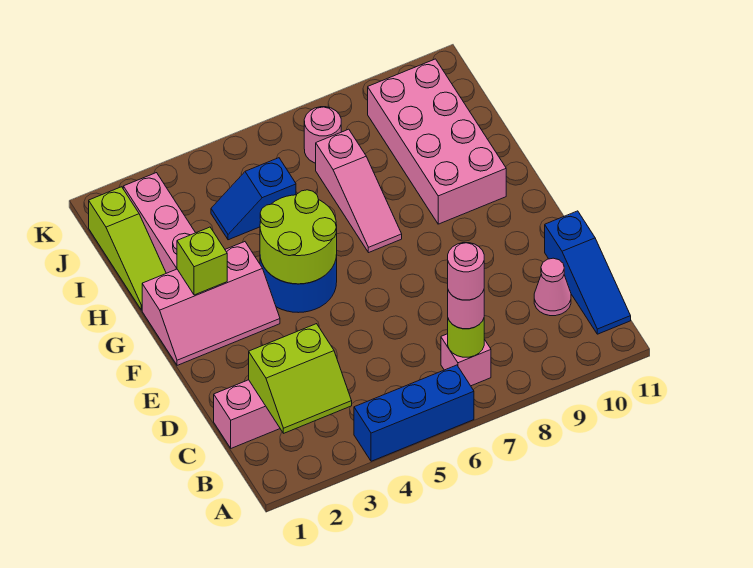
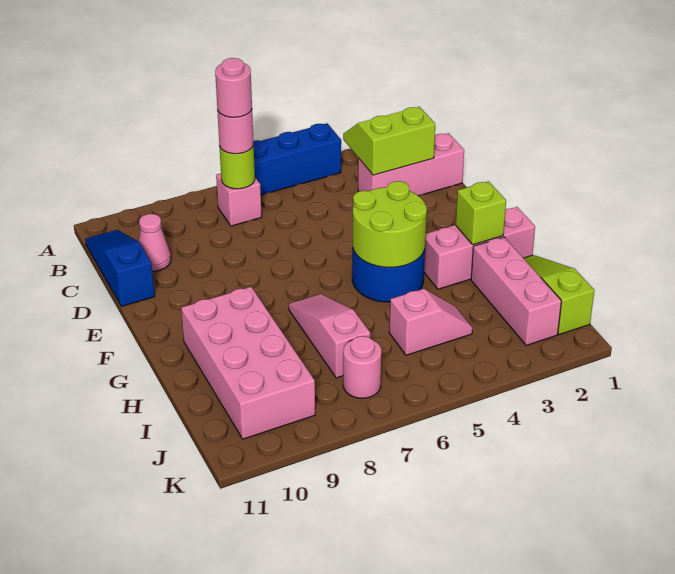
blue slope I4:I5 level 1 top 5 -> pink slope I4:I5 level 1 top 5

